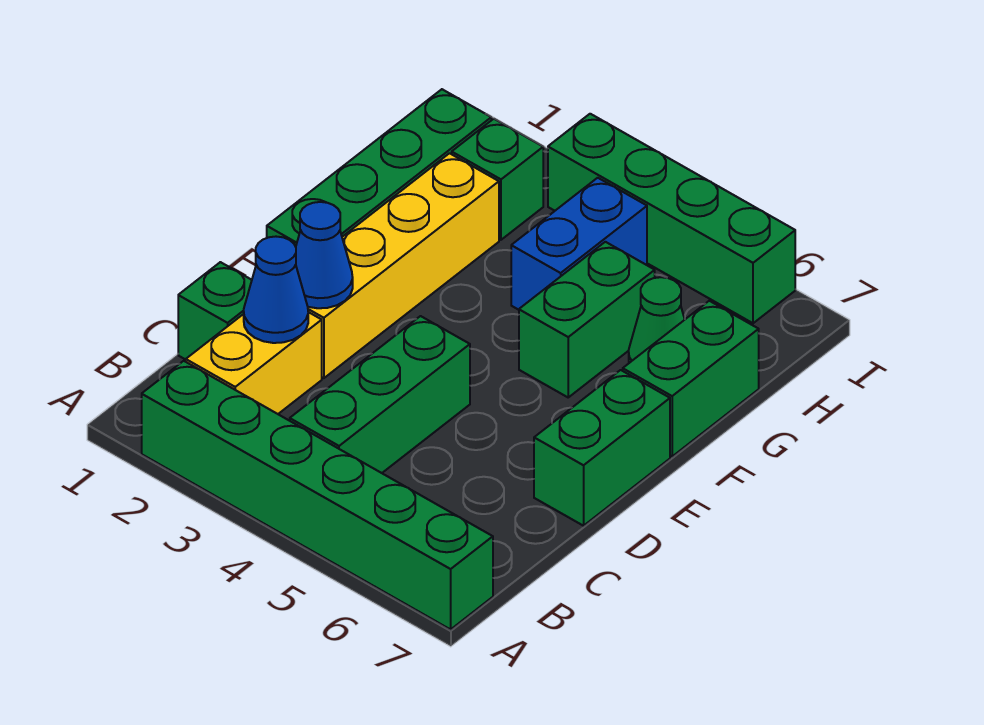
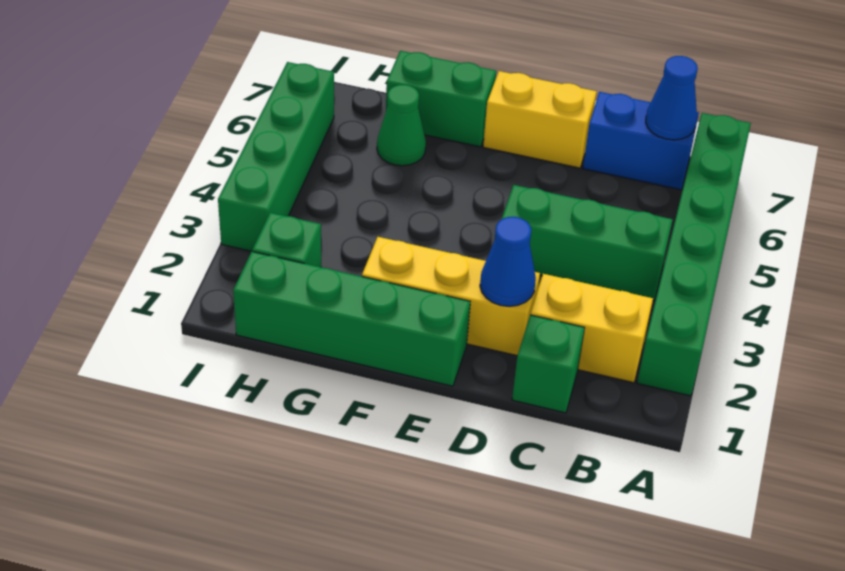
blue cone C2 level 2 -> blue cone B7 level 2
yellow brick D2:G2 level 1 -> yellow brick D2:F2 level 1
green brick D7:E7 level 1 -> yellow brick D7:E7 level 1
green brick F5:G5 level 1 -> none
blue brick G4:H4 level 1 -> blue brick B7:C7 level 1

